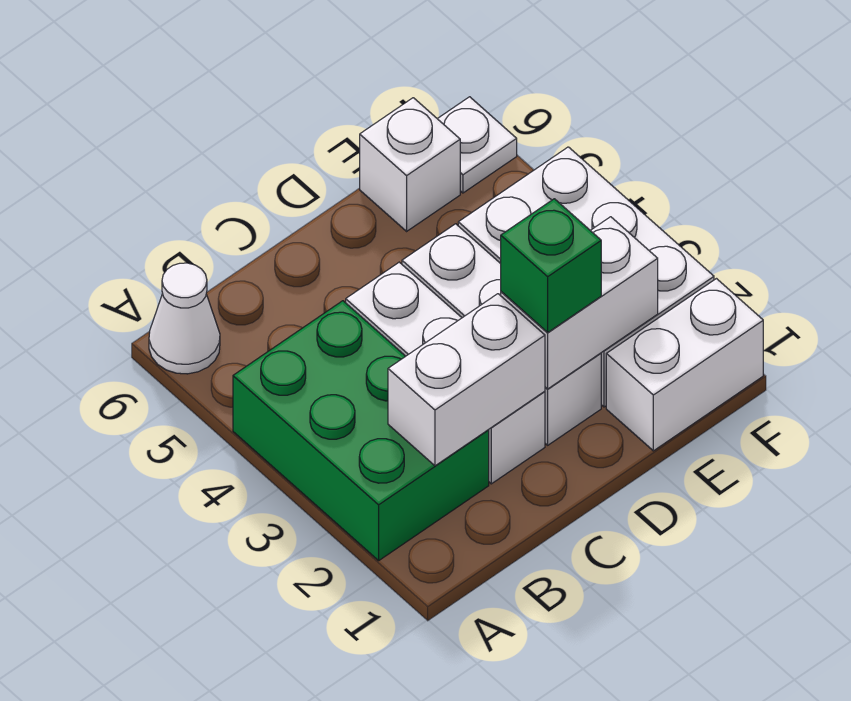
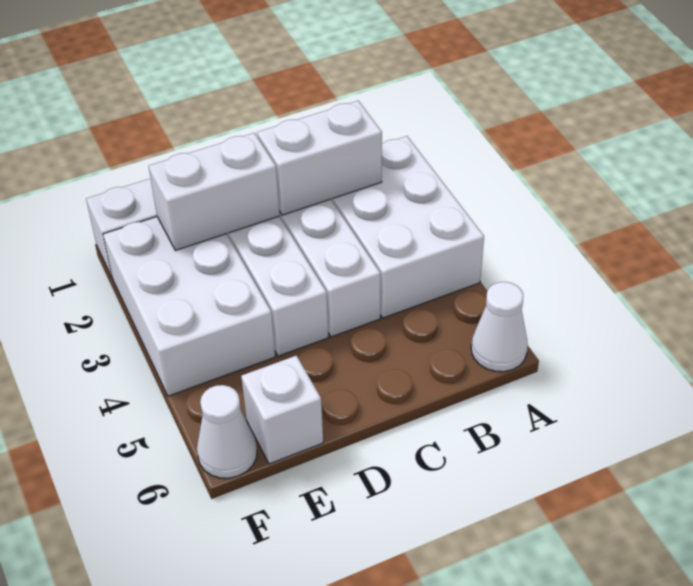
green brick A2:B4 level 1 -> white brick A2:B4 level 1
green brick D2 level 3 -> none
white plate F6 level 1 -> white cone F6 level 1

